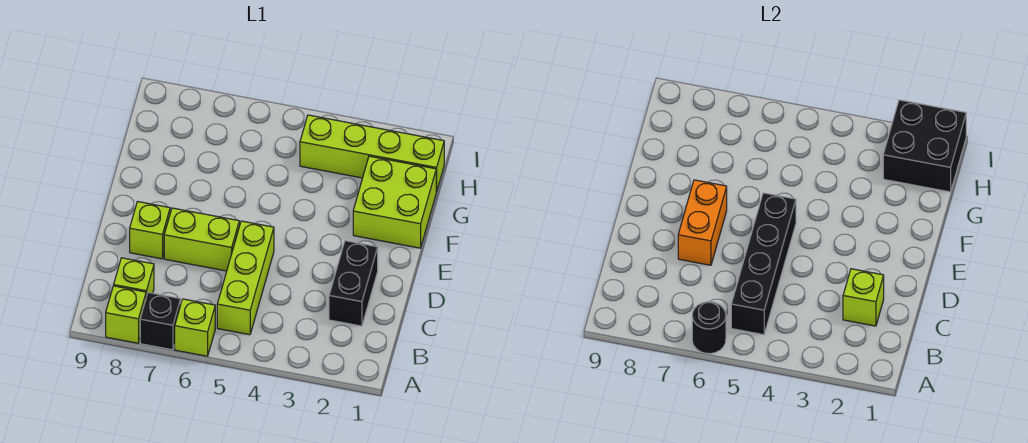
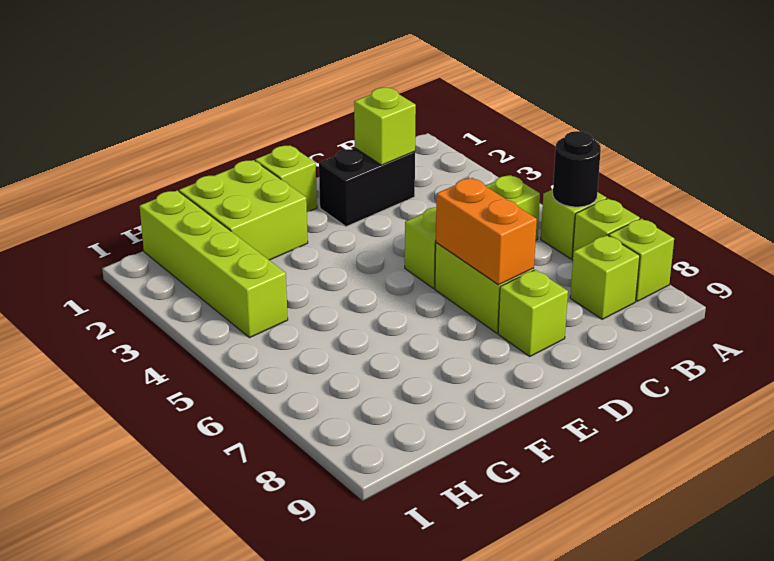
black brick A7 level 1 -> lime brick A7 level 1
black brick B5:E5 level 2 -> none
orange brick D7:E7 level 2 -> orange brick D6:D7 level 2
none -> lime brick E1 level 1
black brick H1:I2 level 2 -> none

